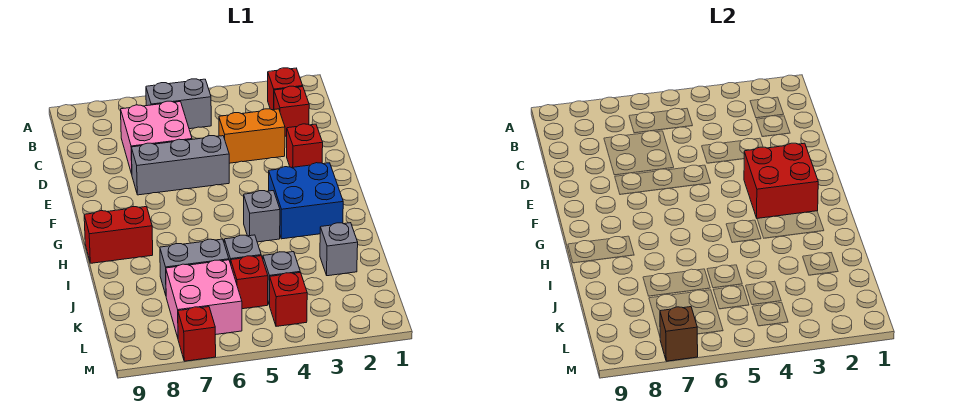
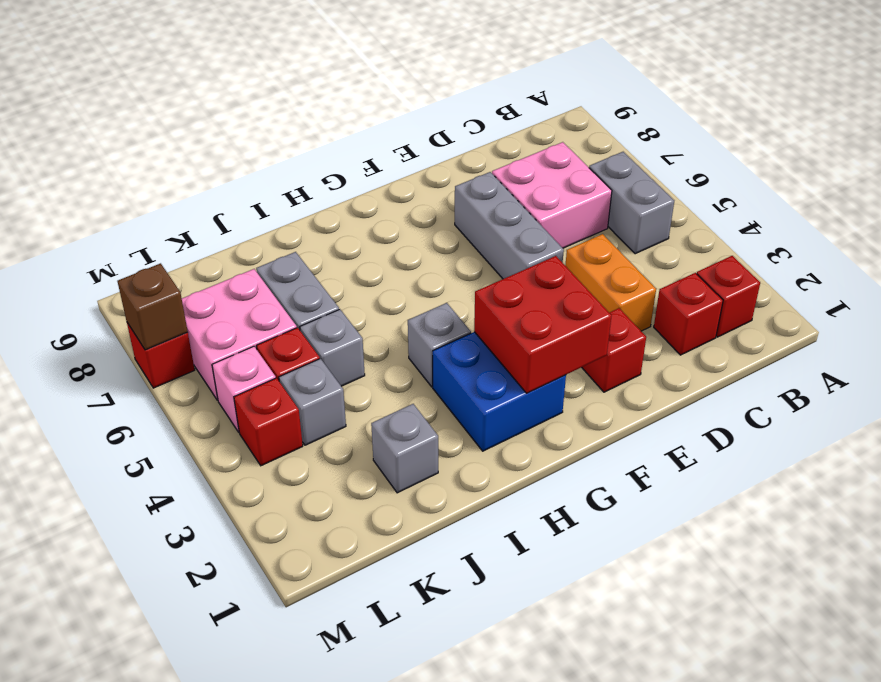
red brick H8:H9 level 1 -> none
none -> pink brick L5 level 1

